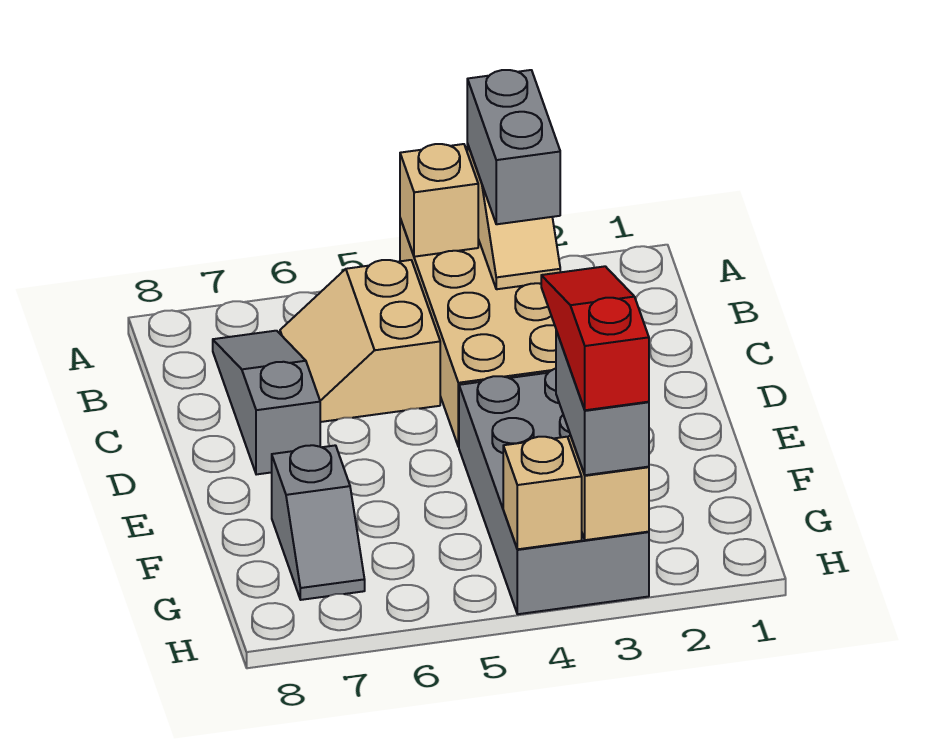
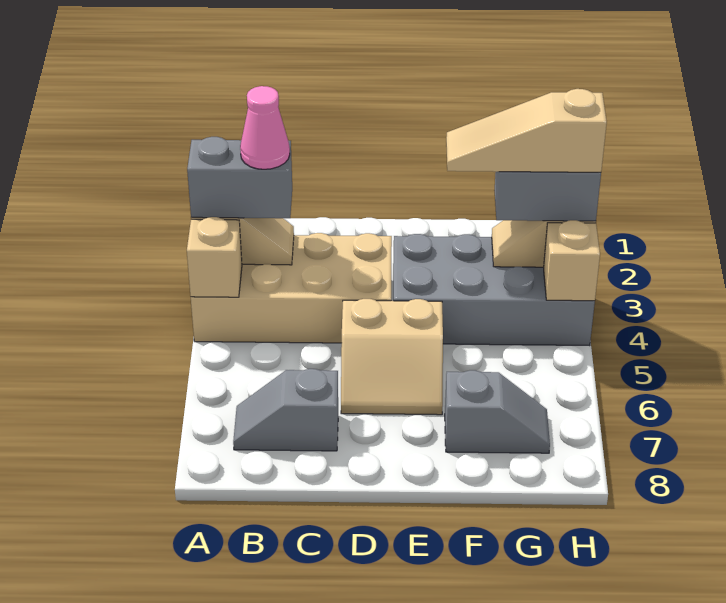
none -> pink cone B3 level 4
tan slope B5:C6 level 1 top 5 -> tan slope D5:E6 level 1 top 5
grey slope B7:D7 level 1 top D -> grey slope B7:C7 level 1 top C
red slope F3:H3 level 4 top H -> tan slope F3:H3 level 4 top H

